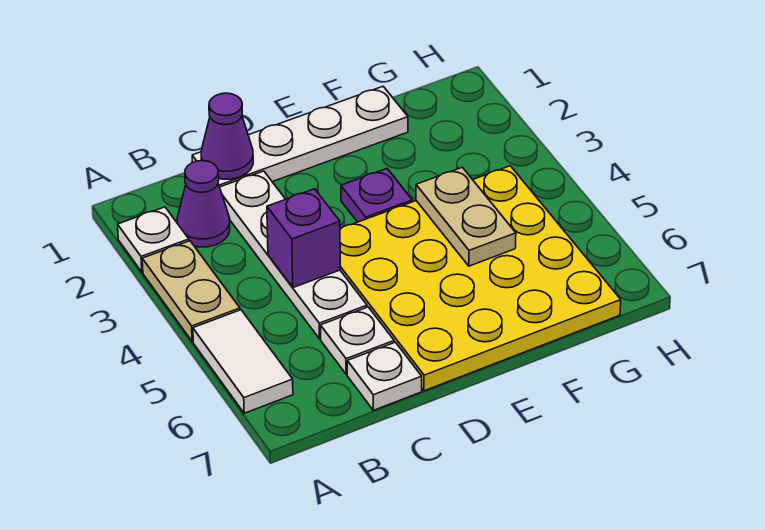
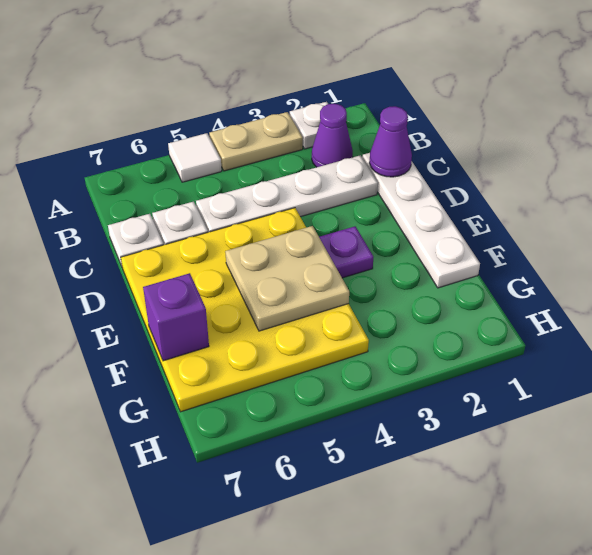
white tile A5:A6 level 1 -> white tile A5 level 1
purple brick C4 level 2 -> purple brick F7 level 2
tan plate F4:F5 level 2 -> tan plate E4:F5 level 2

